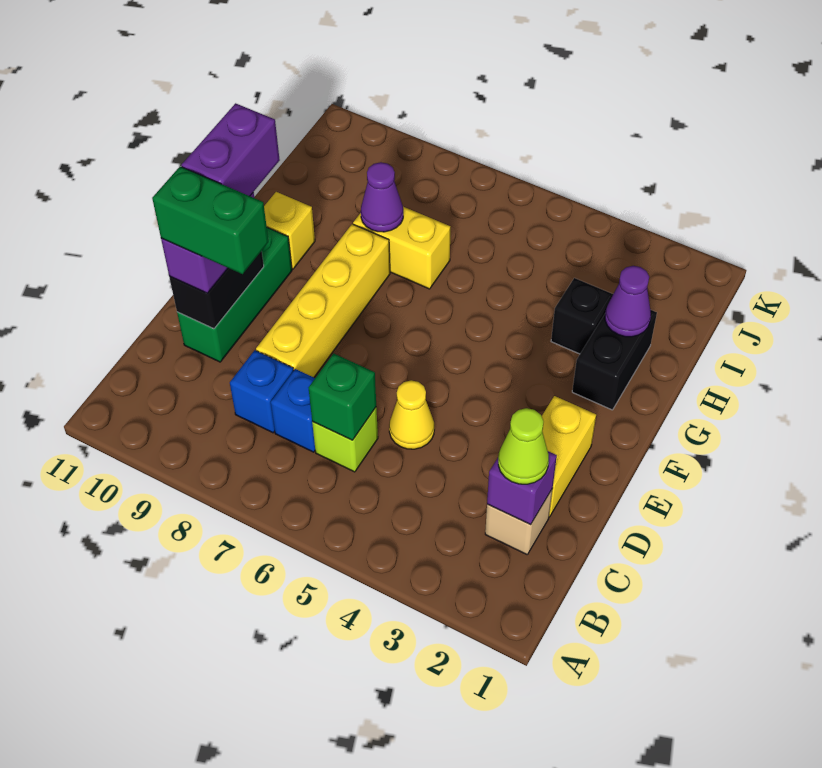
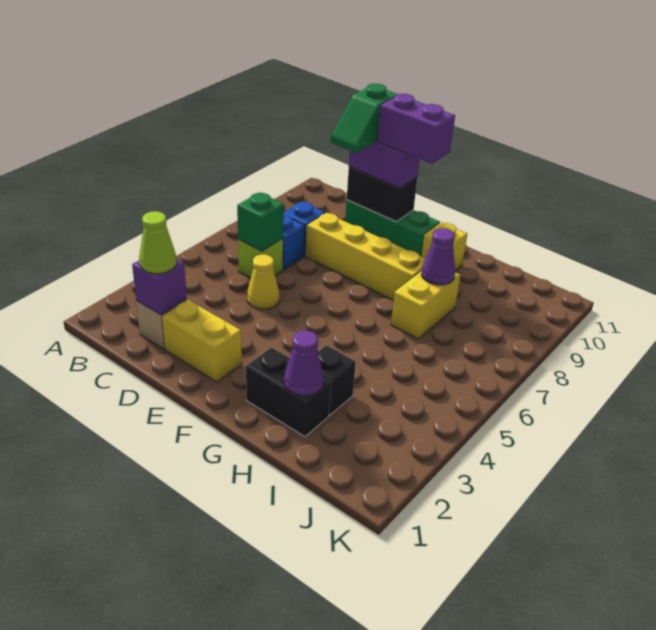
green brick D9:D10 level 4 -> green slope D9:D10 level 4 top 10

